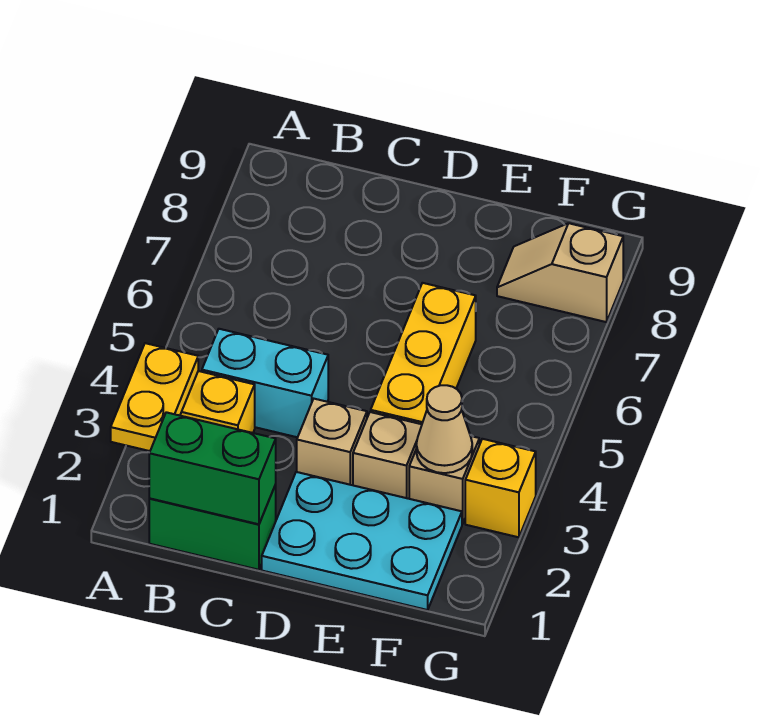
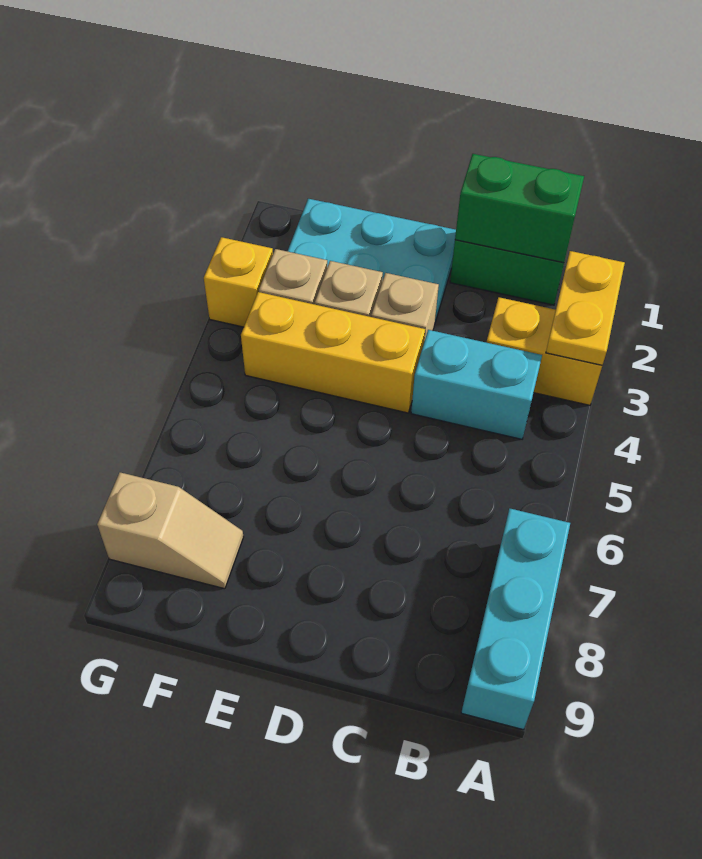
none -> cyan brick A7:A9 level 1
yellow brick E4:E6 level 1 -> yellow brick D4:F4 level 1
tan cone F3 level 2 -> none

